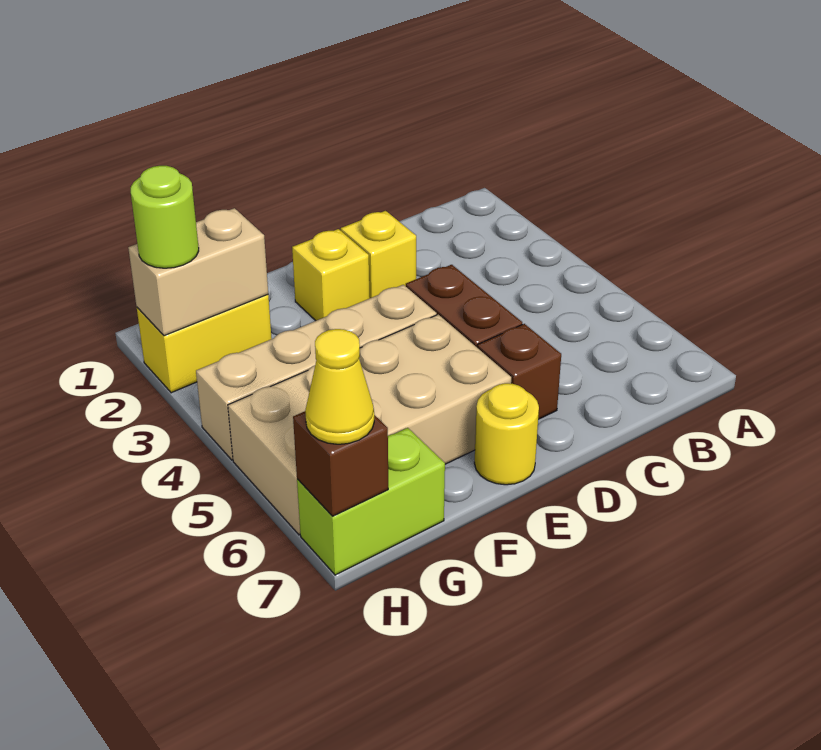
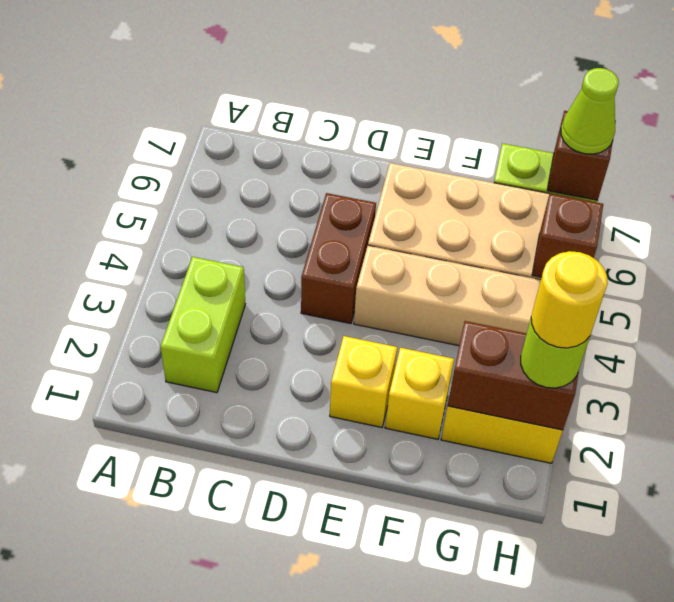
none -> lime brick B2:B3 level 1
yellow brick D2 level 1 -> yellow brick F2 level 1
brown brick D6 level 1 -> brown brick H5 level 2
yellow round brick E7 level 1 -> yellow round brick H2 level 4
tan brick G2:H2 level 2 -> brown brick G2:H2 level 2
yellow cone H7 level 3 -> lime cone H7 level 3

